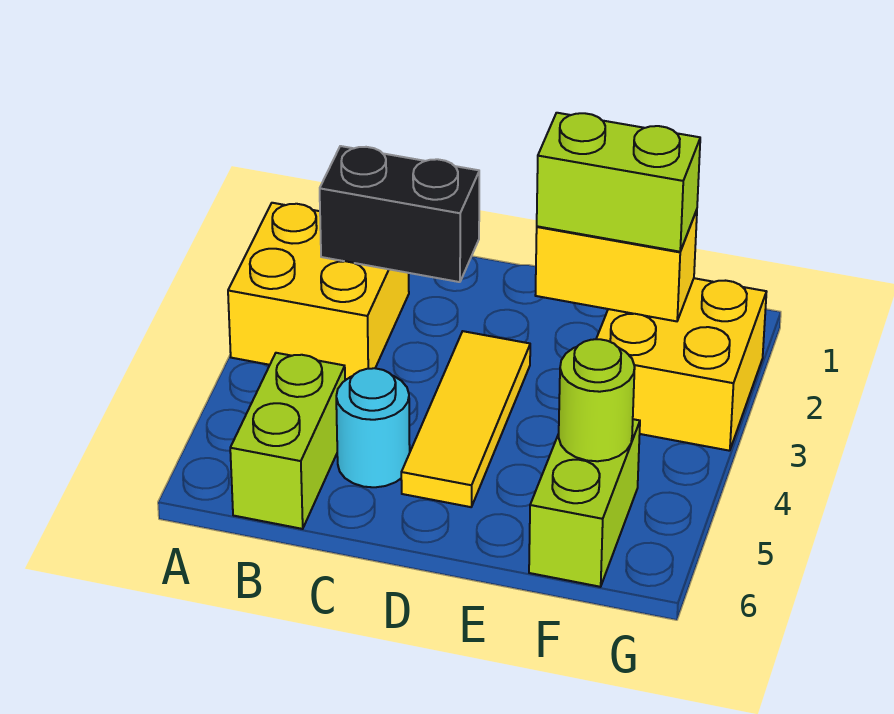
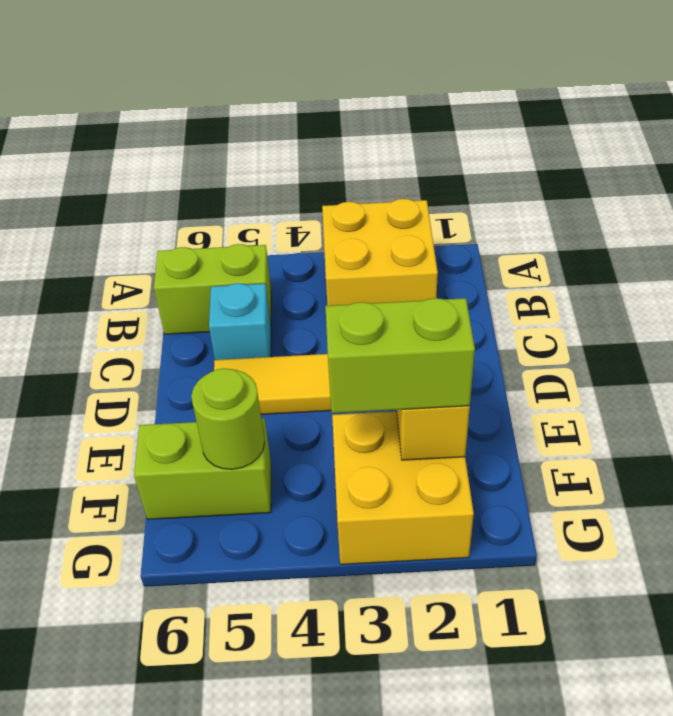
black brick B2:C2 level 2 -> none
cyan round brick C5 level 1 -> cyan brick C5 level 1
lime brick E2:F2 level 3 -> lime brick F2:F3 level 3

